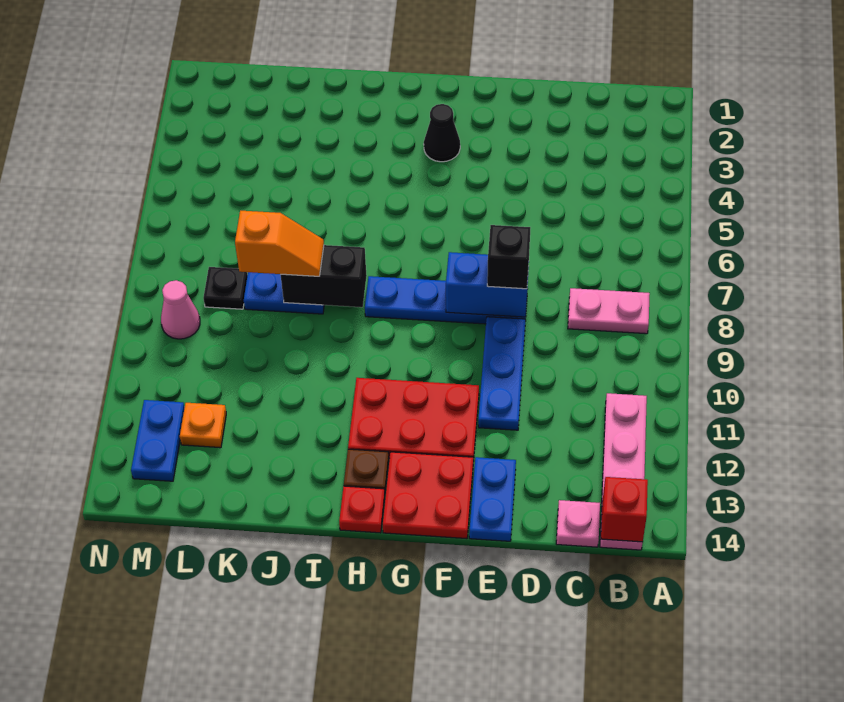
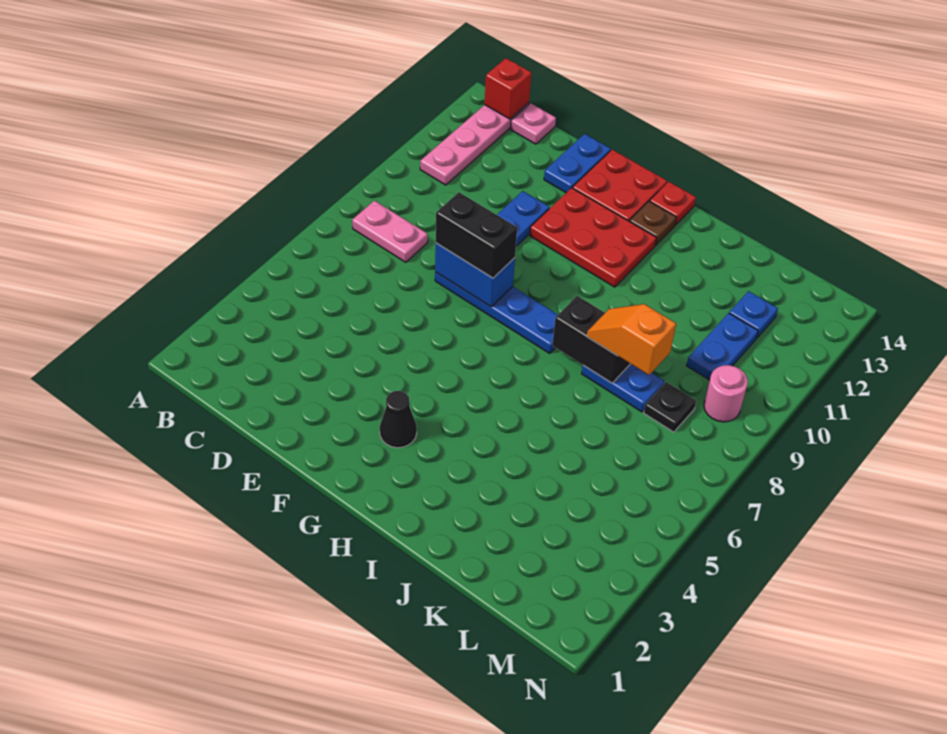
black brick E8 level 3 -> black brick E8:F8 level 3
orange plate L12 level 1 -> blue plate L12 level 1
pink cone M9 level 1 -> pink round brick M9 level 1
blue plate M12:M13 level 1 -> blue plate L10:L11 level 1

